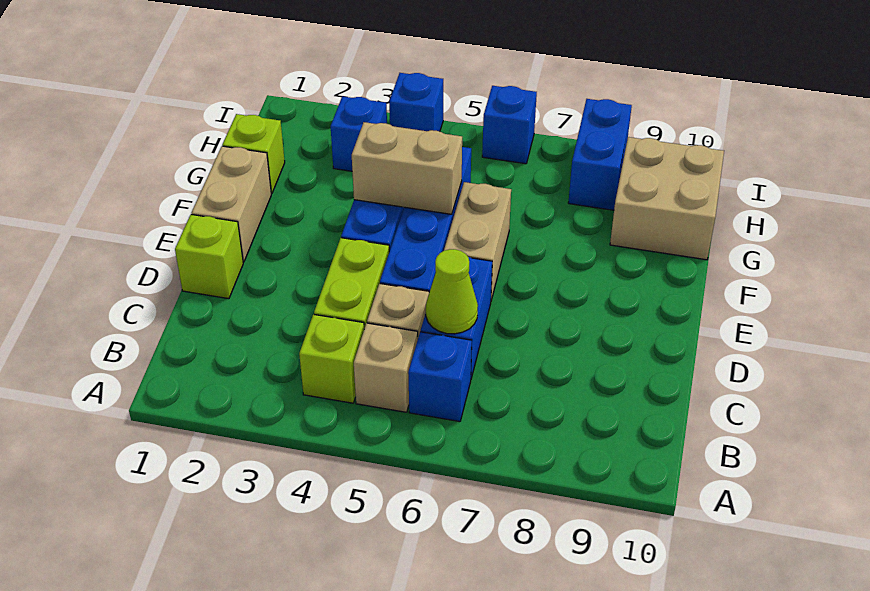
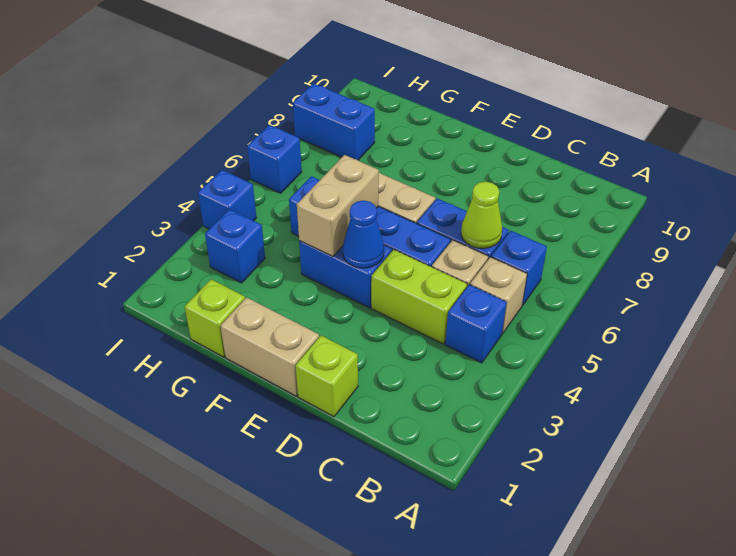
lime brick B4 level 1 -> blue brick B4 level 1
none -> blue cone E4 level 2
tan brick G9:H10 level 1 -> none

